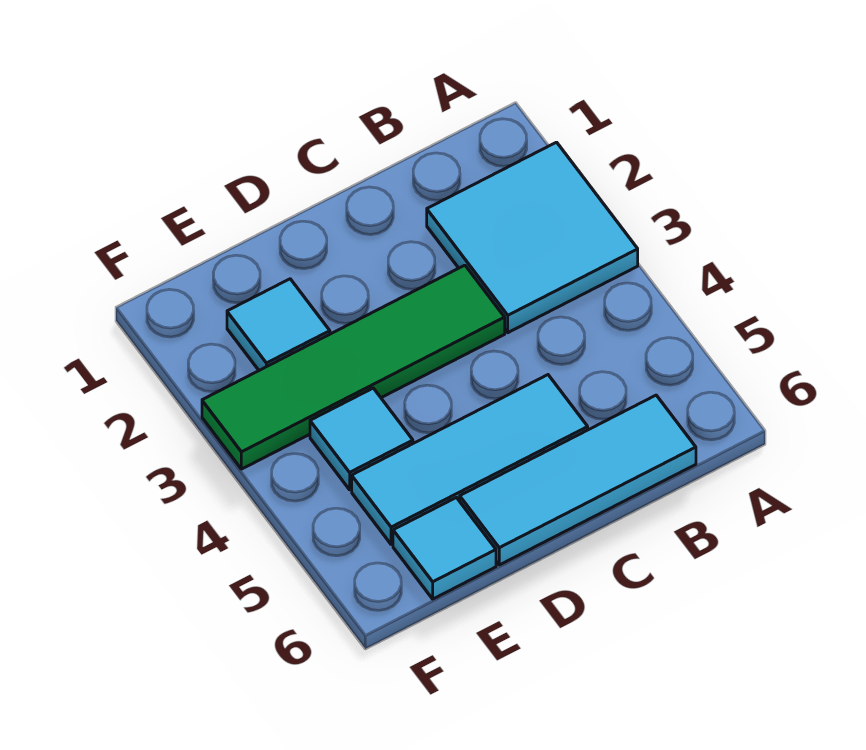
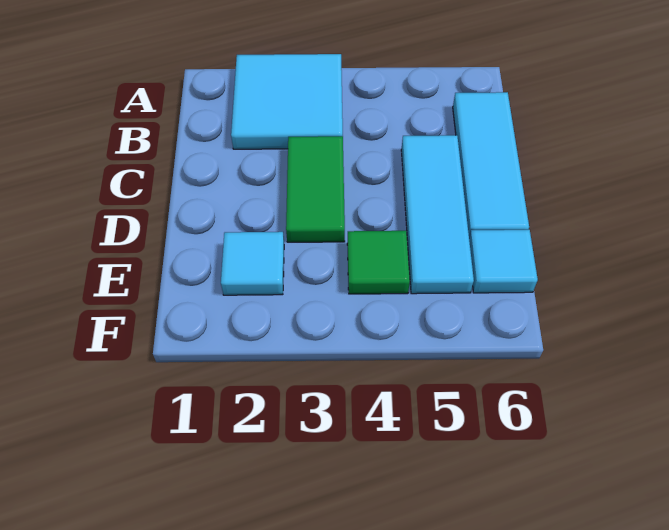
green tile C3:F3 level 1 -> green tile C3:D3 level 1
cyan tile E4 level 1 -> green tile E4 level 1

